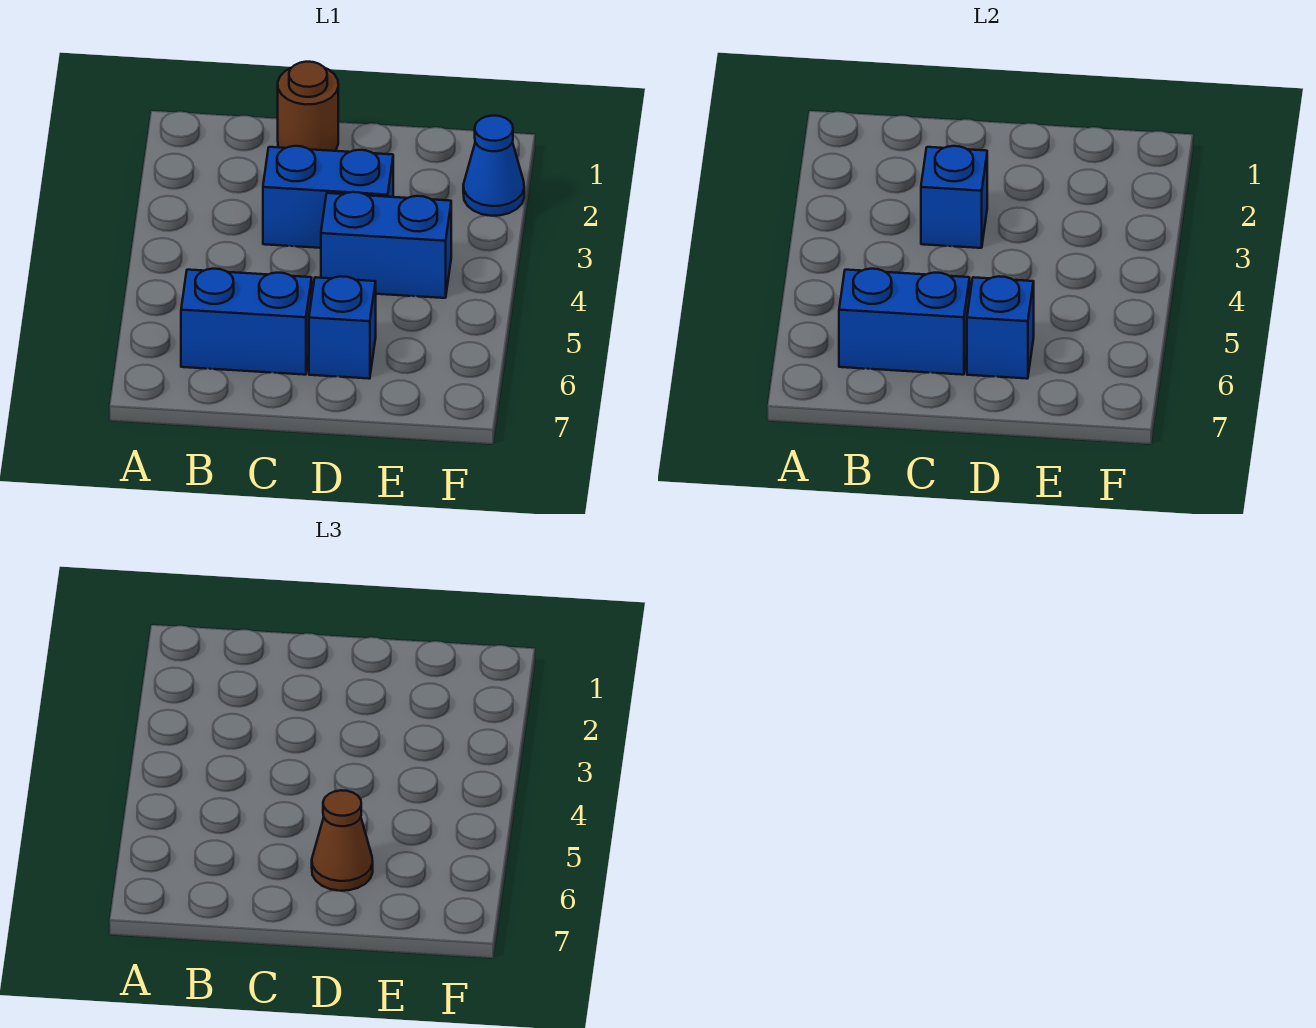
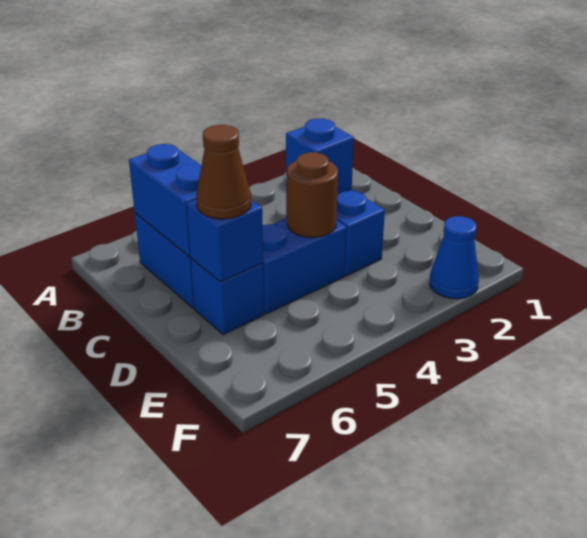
brown round brick C1 level 1 -> brown round brick D4 level 2
blue brick D4:E4 level 1 -> blue brick D4:D5 level 1

